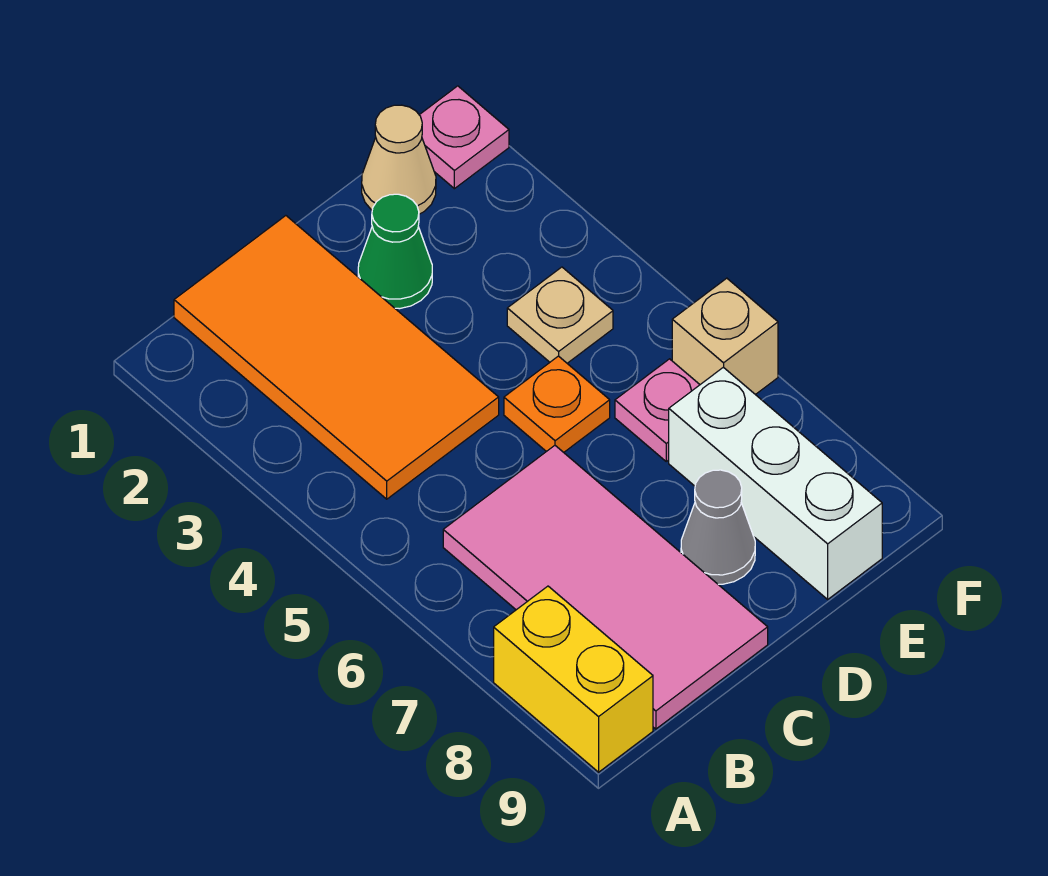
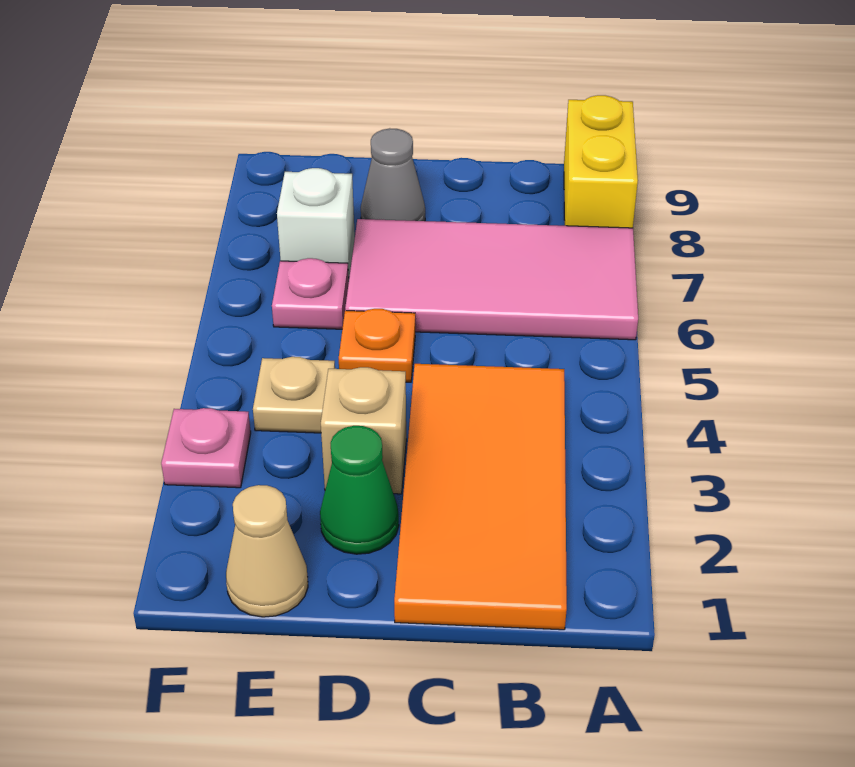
pink tile B6:C9 level 1 -> pink tile A6:D7 level 1
white brick E7:E9 level 1 -> white brick E7 level 1
pink plate F1 level 1 -> pink plate F3 level 1
tan brick F6 level 1 -> tan brick D3 level 1

